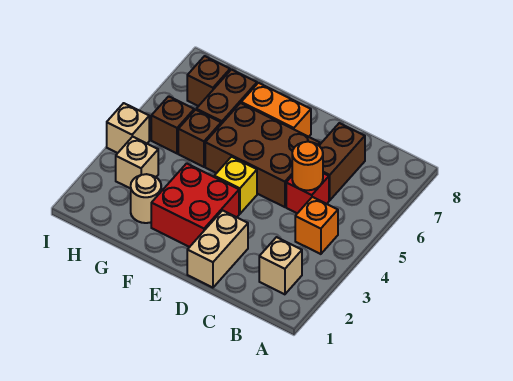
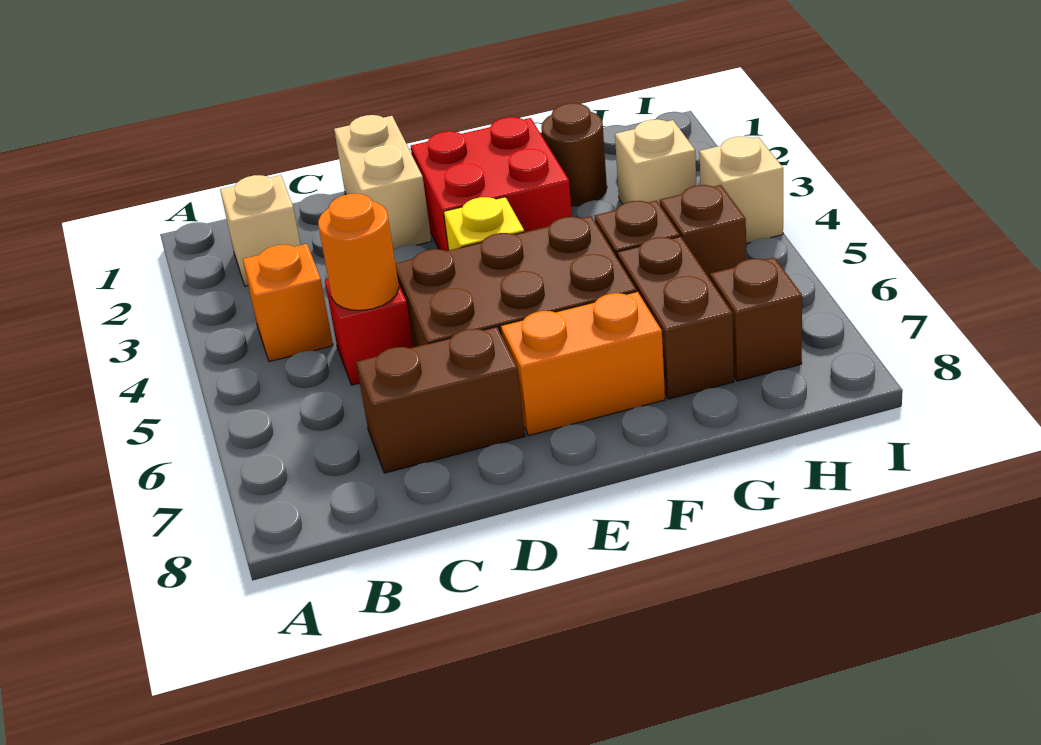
brown brick C6:C7 level 1 -> brown brick C7:D7 level 1
tan round brick G2 level 1 -> brown round brick G2 level 1

